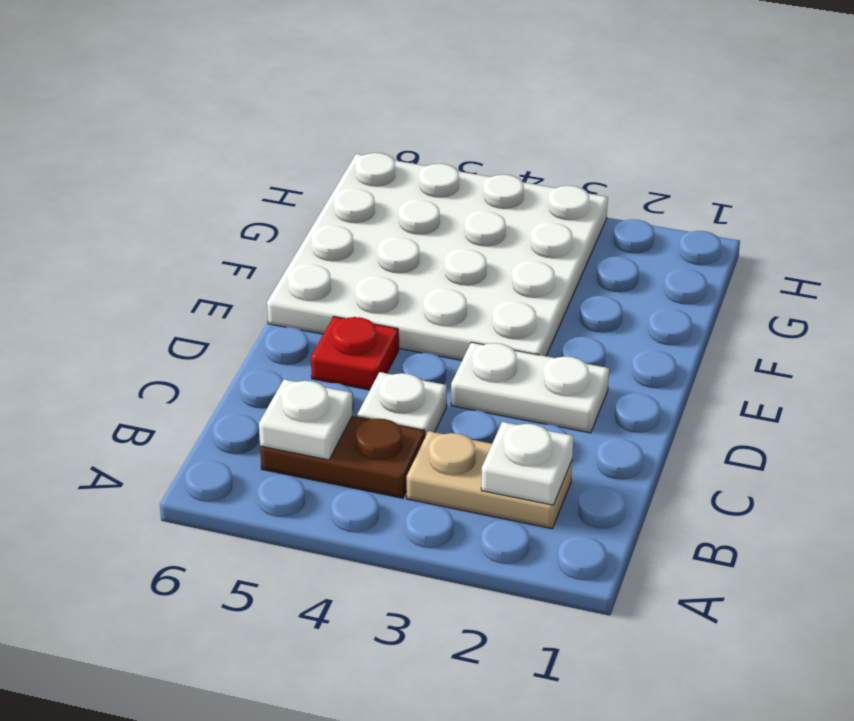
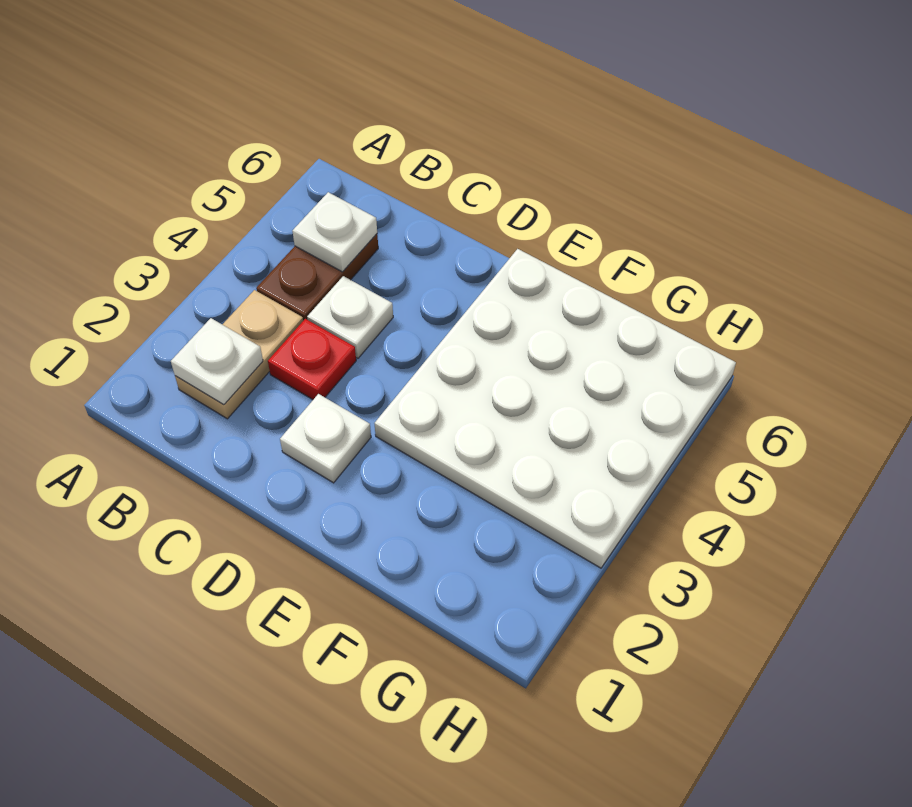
white plate D2:D3 level 1 -> white plate D2 level 1
red plate D5 level 1 -> red plate C3 level 1

